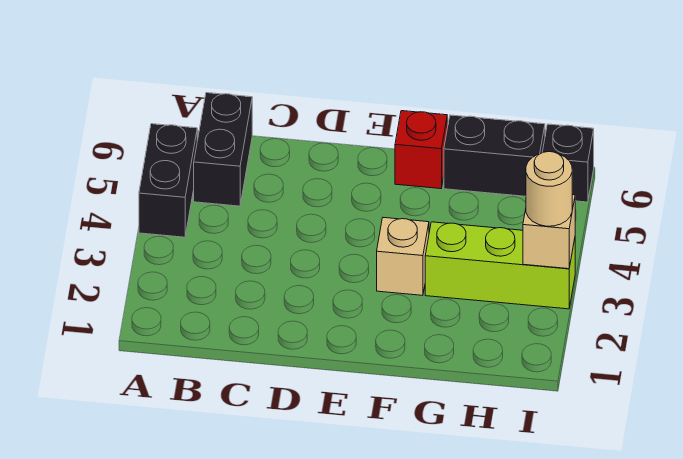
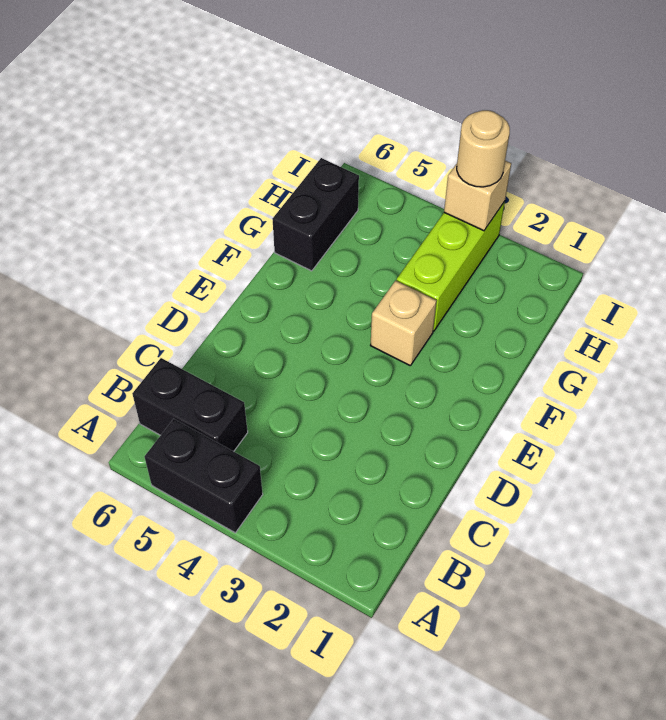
red brick F6 level 1 -> none
black brick I6 level 1 -> none

